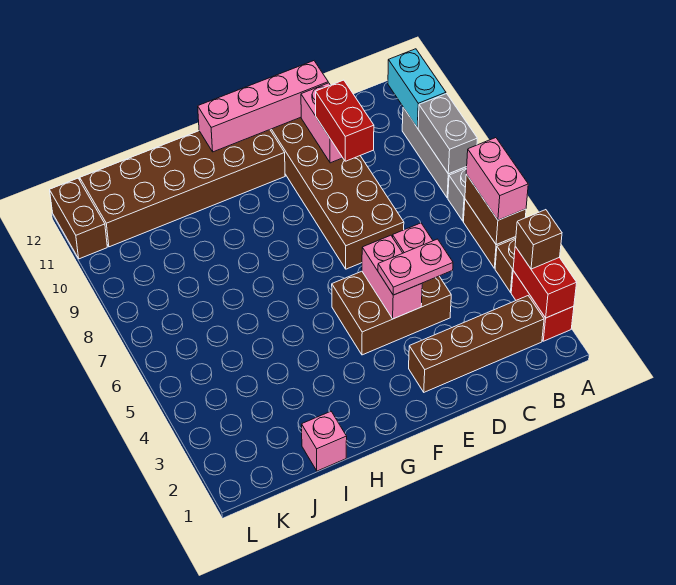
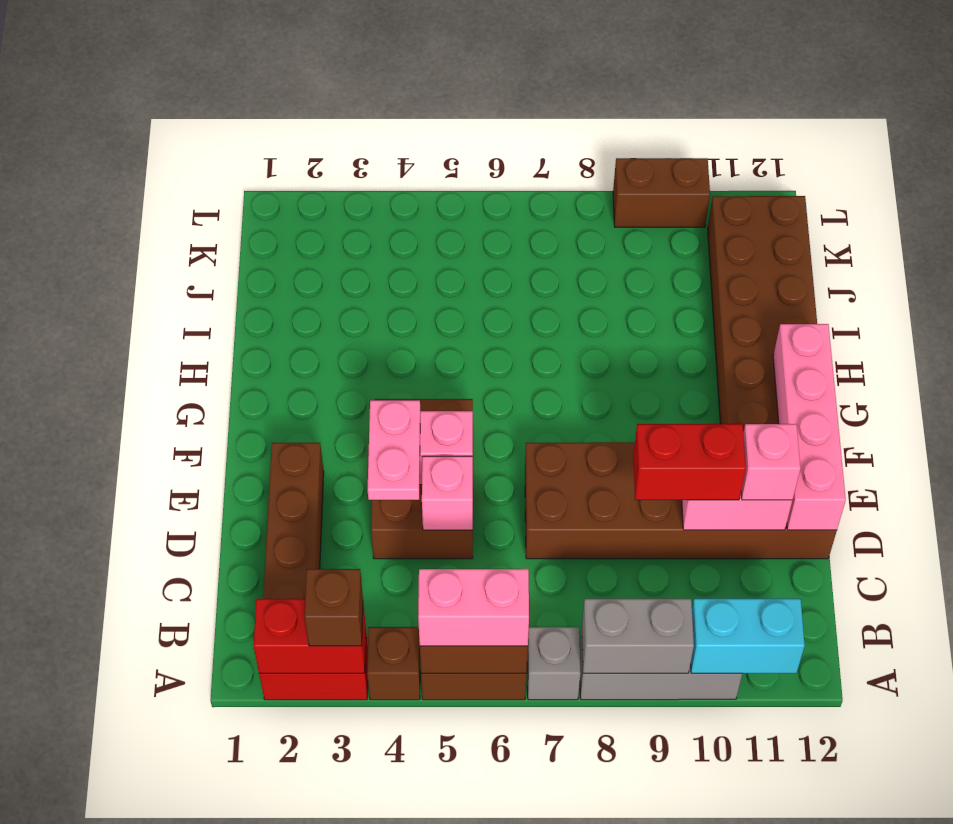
pink brick I1 level 1 -> pink brick D11 level 3
brown brick L11:L12 level 1 -> brown brick L9:L10 level 1

